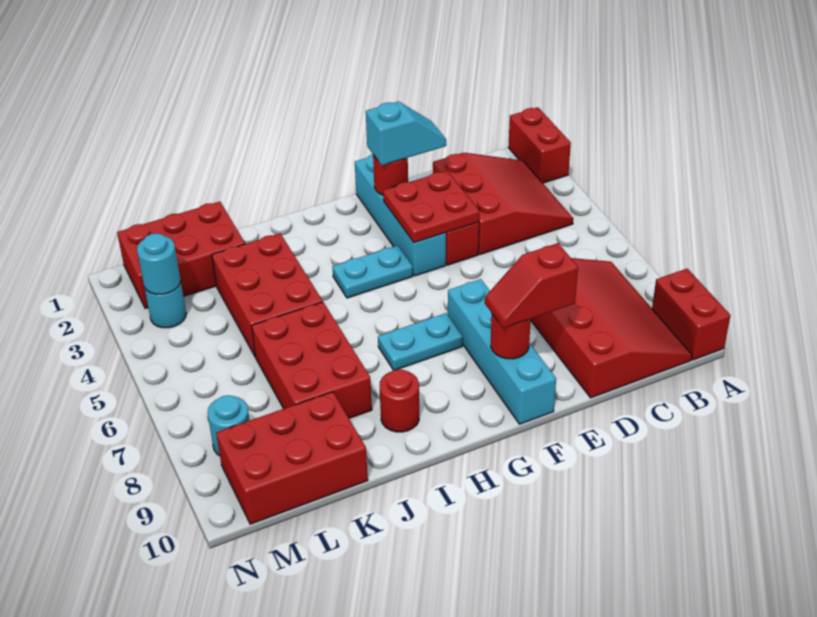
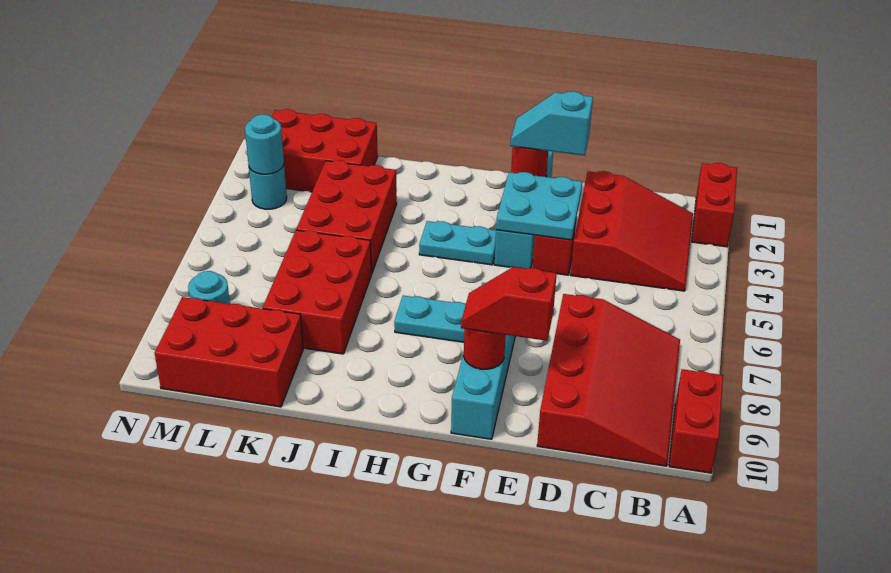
cyan slope E2:F2 level 3 top F -> cyan slope E2:F2 level 3 top E
red plate E3:F4 level 2 -> cyan plate E3:F4 level 2
red round brick I9 level 1 -> none

